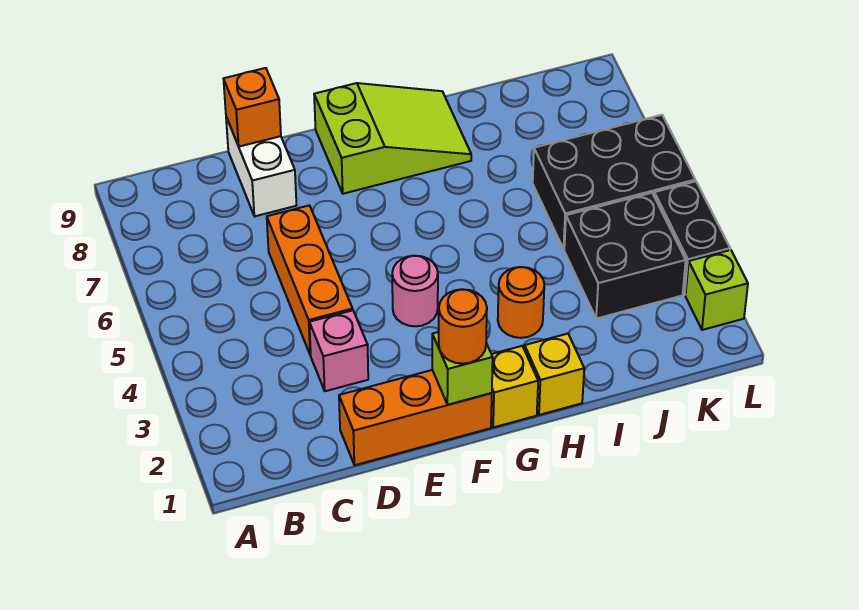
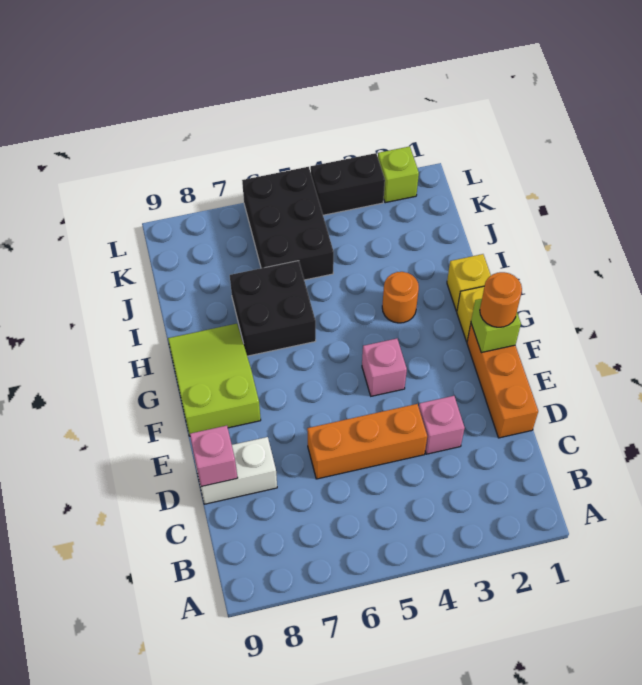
orange brick D9 level 2 -> pink brick D9 level 2
pink round brick F4 level 1 -> pink brick F4 level 1
black brick J3:K4 level 1 -> black brick H6:I7 level 1

